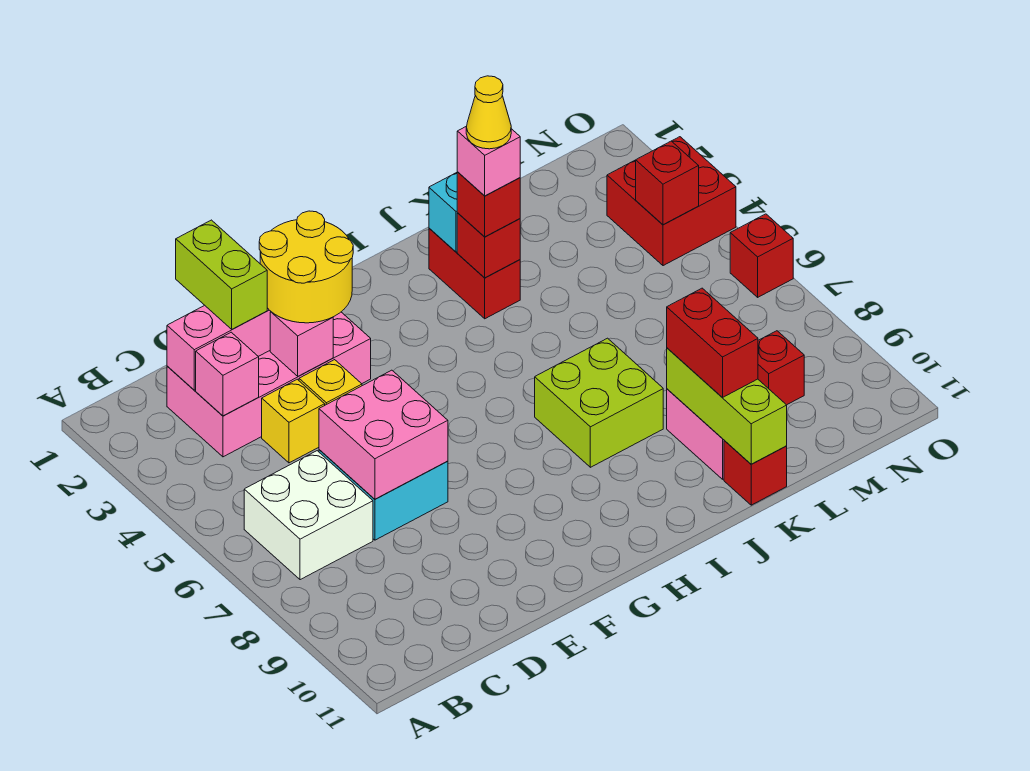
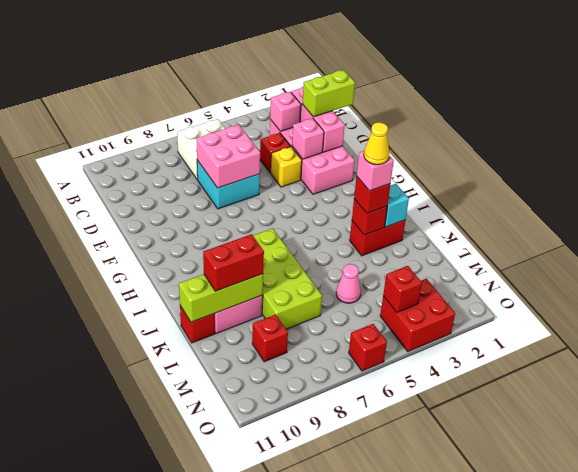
yellow brick D4 level 1 -> red brick D4 level 1
yellow round brick E2:F3 level 3 -> none
lime brick I7:J8 level 1 -> lime brick I7:L8 level 1
none -> pink cone L5 level 1

